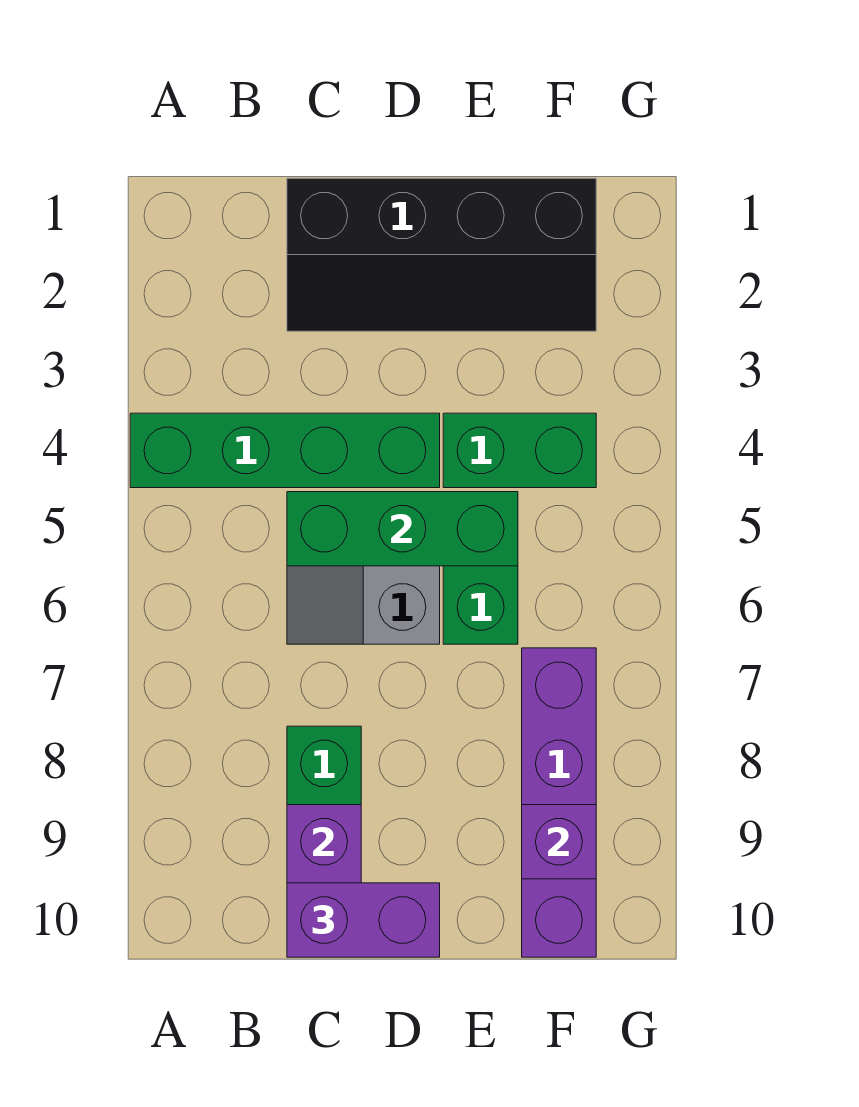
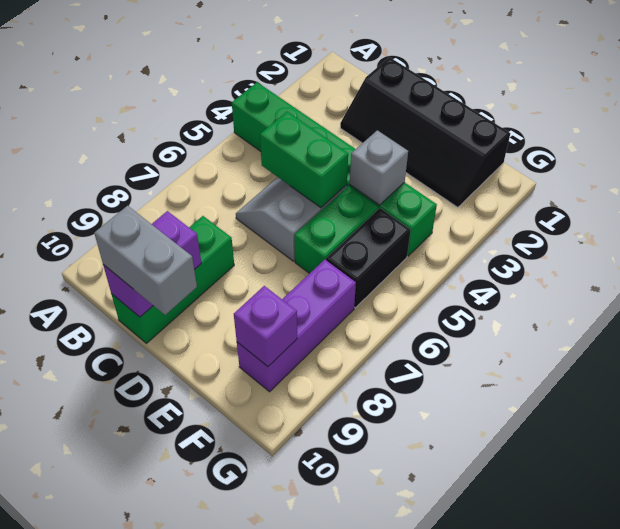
green brick C5:E5 level 2 -> green brick C5:D5 level 2
purple brick C10:D10 level 3 -> grey brick C10:D10 level 3
none -> grey brick E4 level 2
none -> black brick F5:F6 level 1
purple brick F7:F10 level 1 -> purple brick F7:F9 level 1

